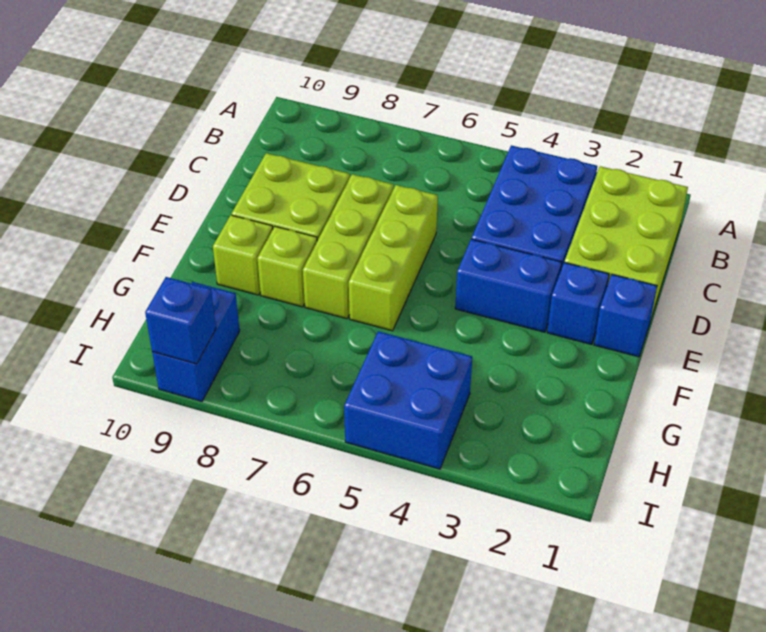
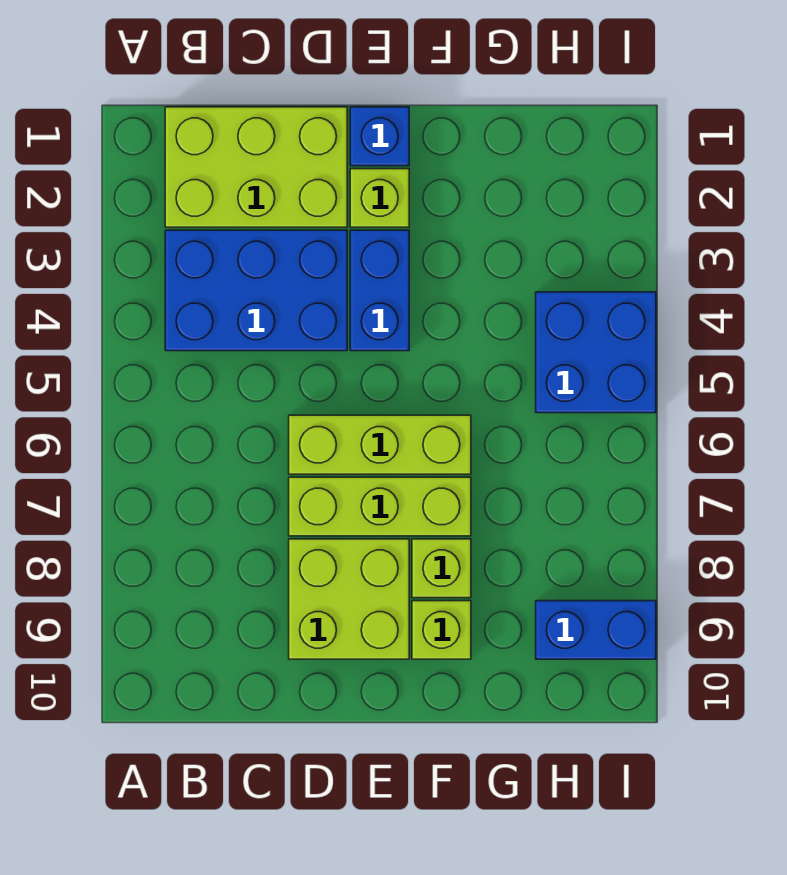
blue brick E2 level 1 -> lime brick E2 level 1
blue brick I9 level 2 -> none

